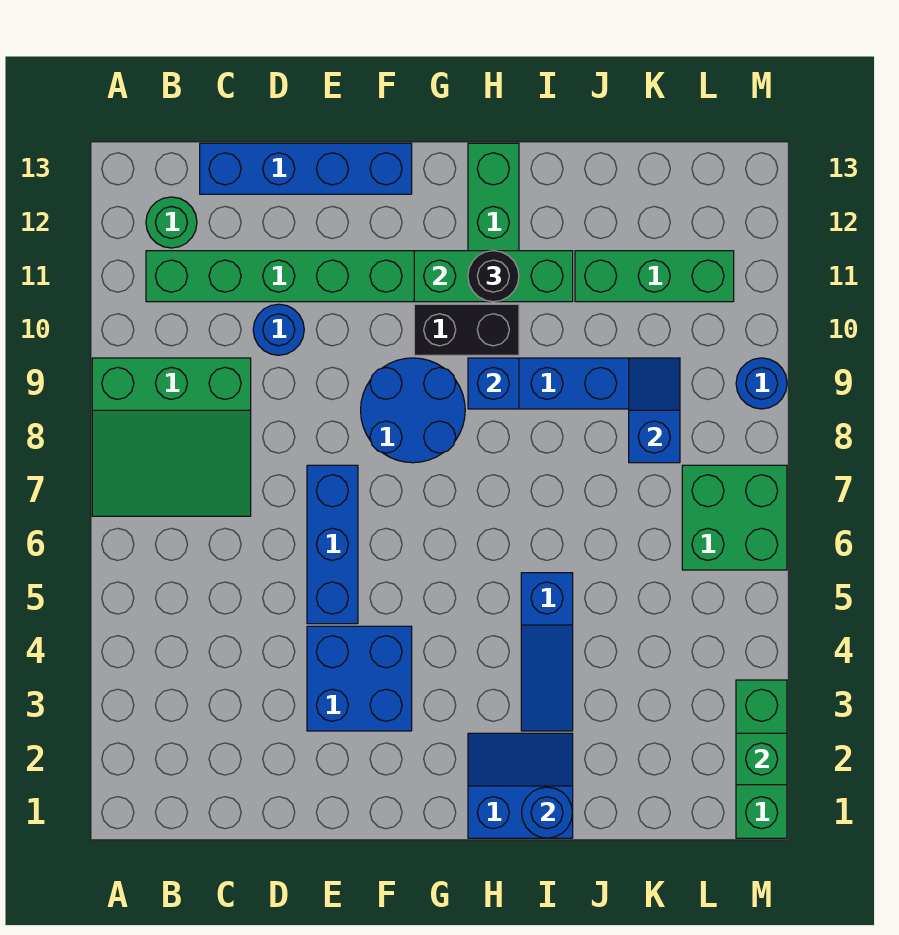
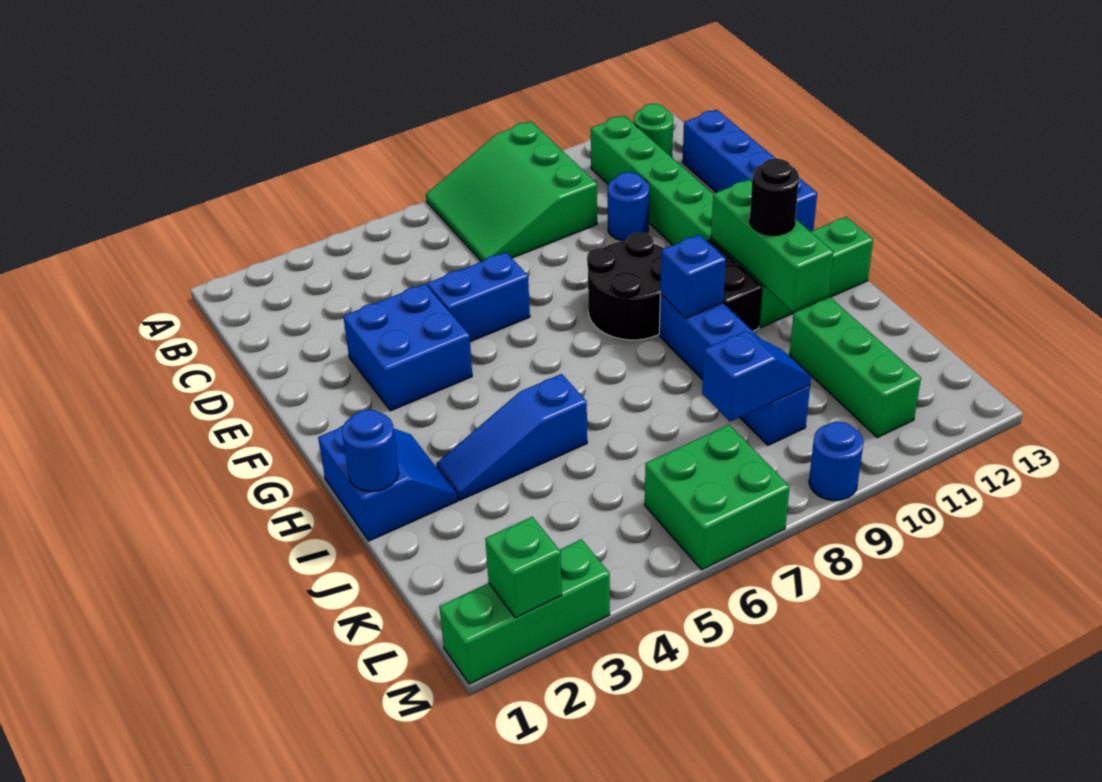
blue brick E5:E7 level 1 -> blue brick E5:E6 level 1
blue round brick F8:G9 level 1 -> black round brick F8:G9 level 1

